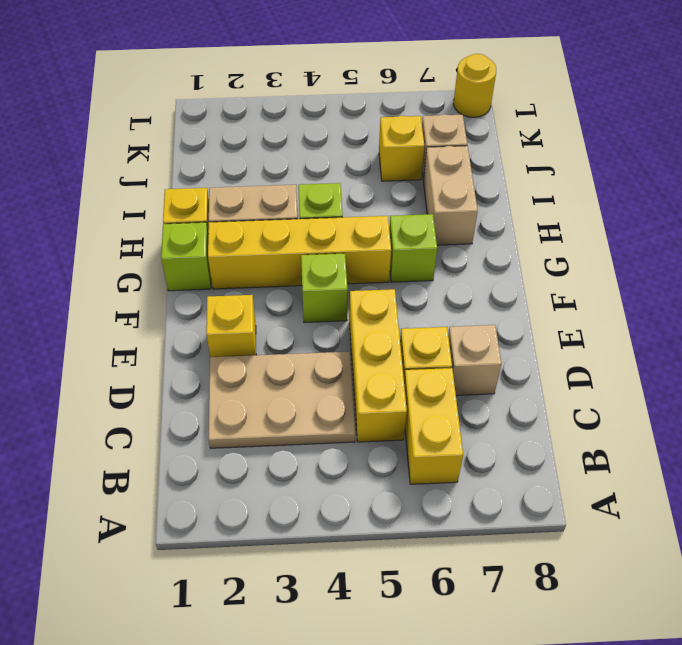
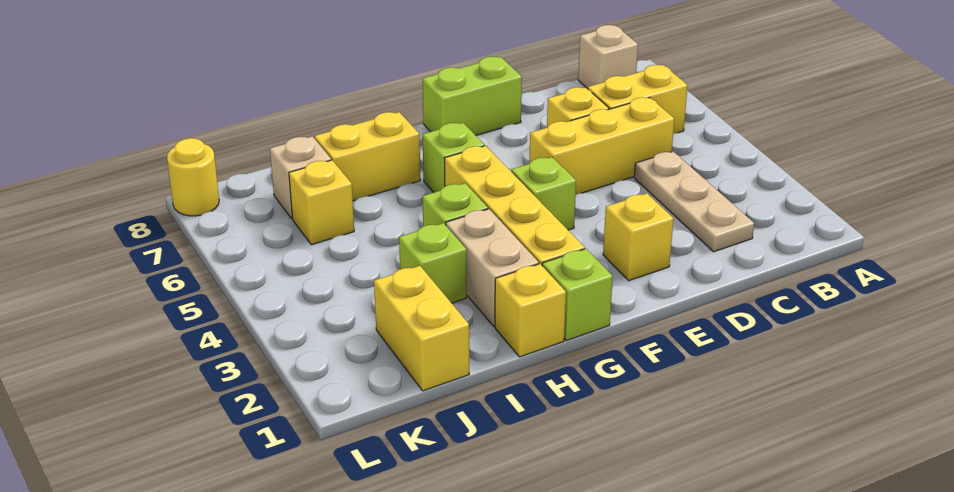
tan plate C2:D4 level 1 -> tan plate C2:C4 level 1
tan brick D7 level 1 -> tan brick B8 level 1
none -> lime brick E8:F8 level 1
tan brick H7:I7 level 1 -> yellow brick H7:I7 level 1
none -> lime brick I3 level 1
none -> yellow brick J1:J2 level 1

